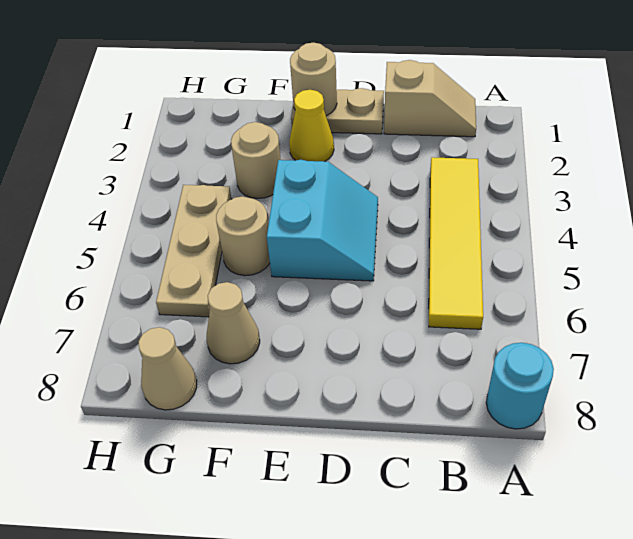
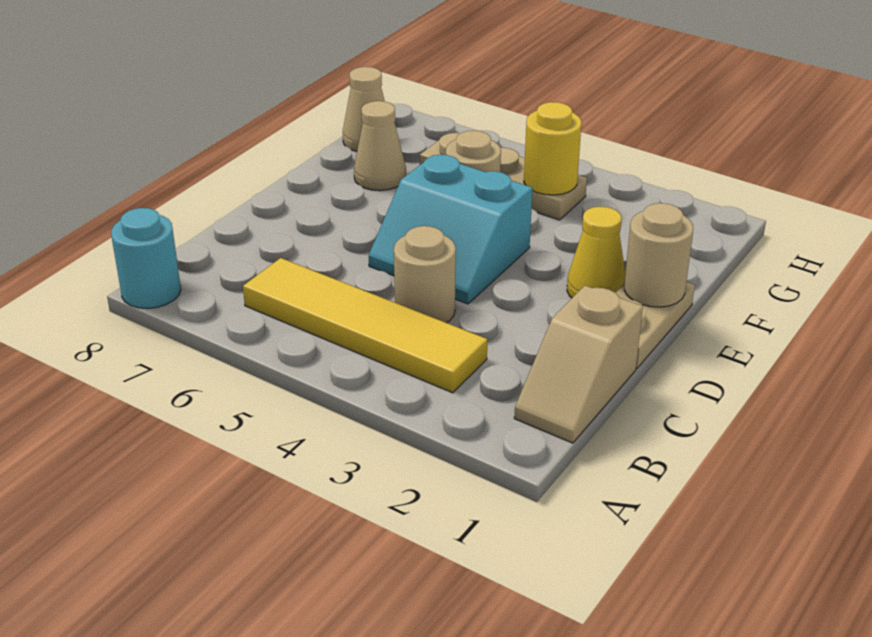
tan round brick F3 level 1 -> tan round brick C4 level 1
none -> yellow round brick G4 level 2

